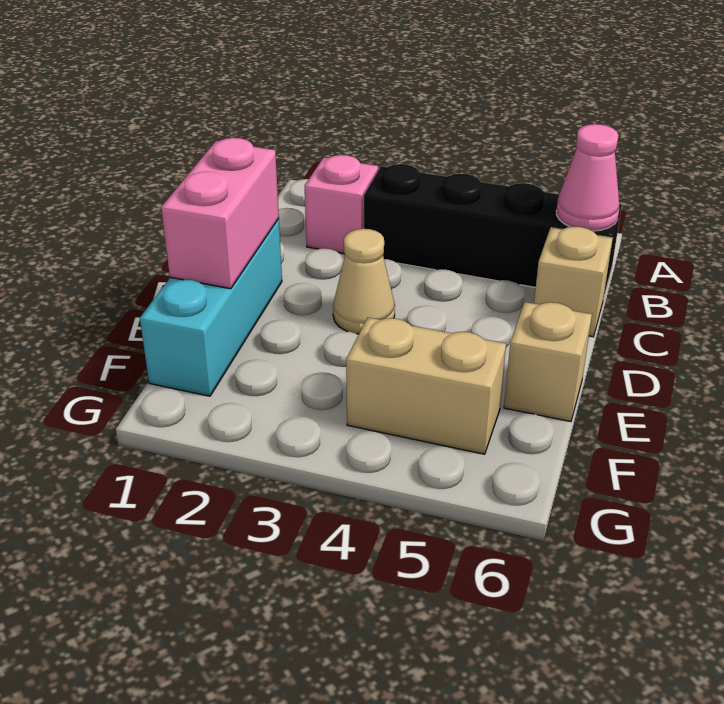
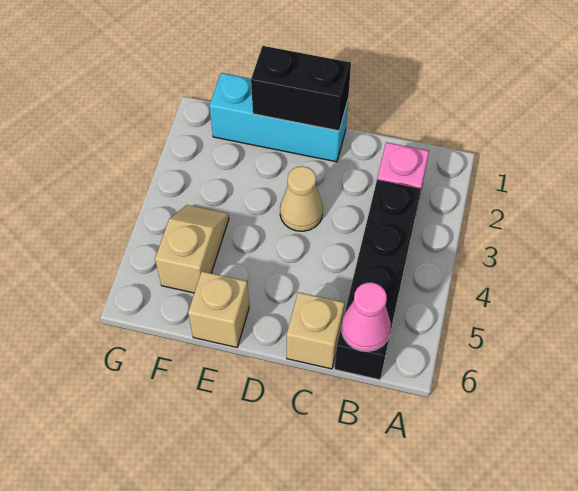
pink brick D1:E1 level 2 -> black brick D1:E1 level 2
tan brick F4:F5 level 1 -> tan slope F4:F5 level 1 top 5

